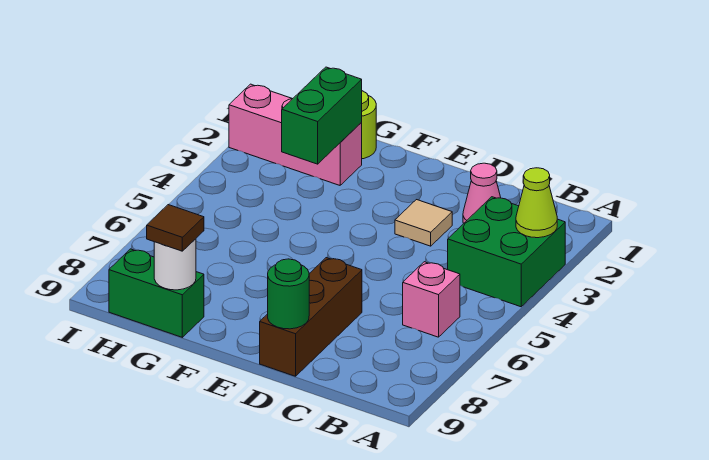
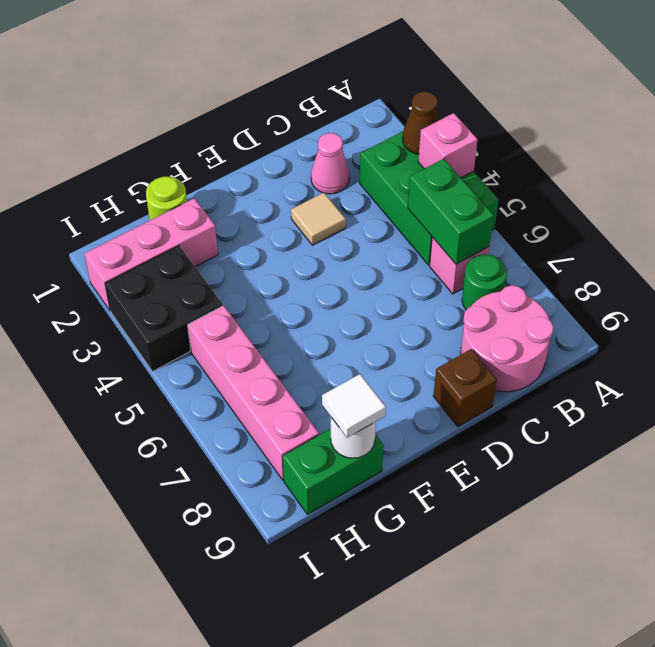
green brick A3:B4 level 1 -> green brick A3:B5 level 1
lime cone A3 level 2 -> brown cone A3 level 2
none -> pink brick A4 level 2
none -> pink round brick B8:C9 level 1
brown brick D7:D9 level 1 -> brown brick D9 level 1
green round brick D9 level 2 -> green round brick B7 level 1
green brick G2:G3 level 2 -> green brick B5:B6 level 2
brown tile G9 level 3 -> white tile G9 level 3
none -> black brick H3:I4 level 1
none -> pink brick H5:H8 level 1

